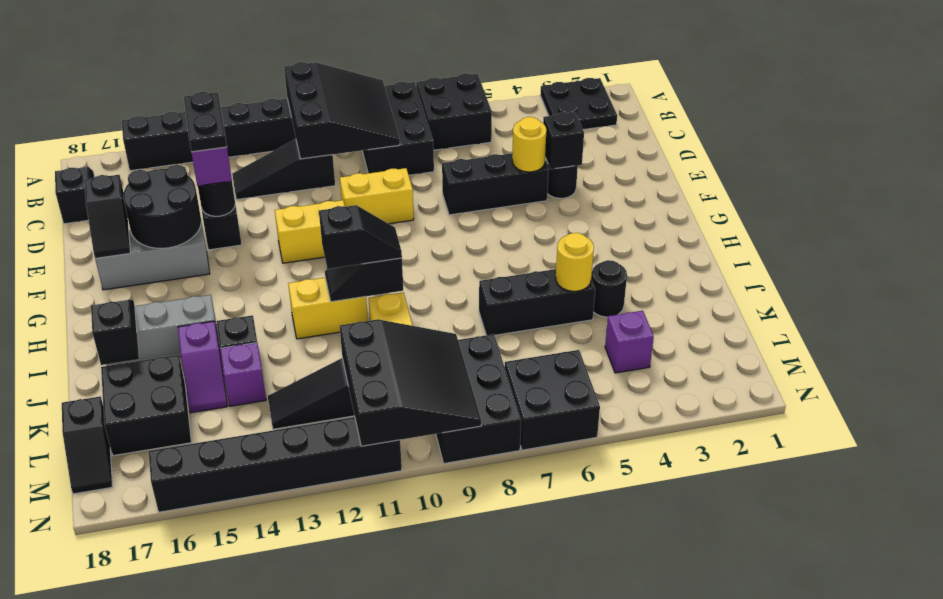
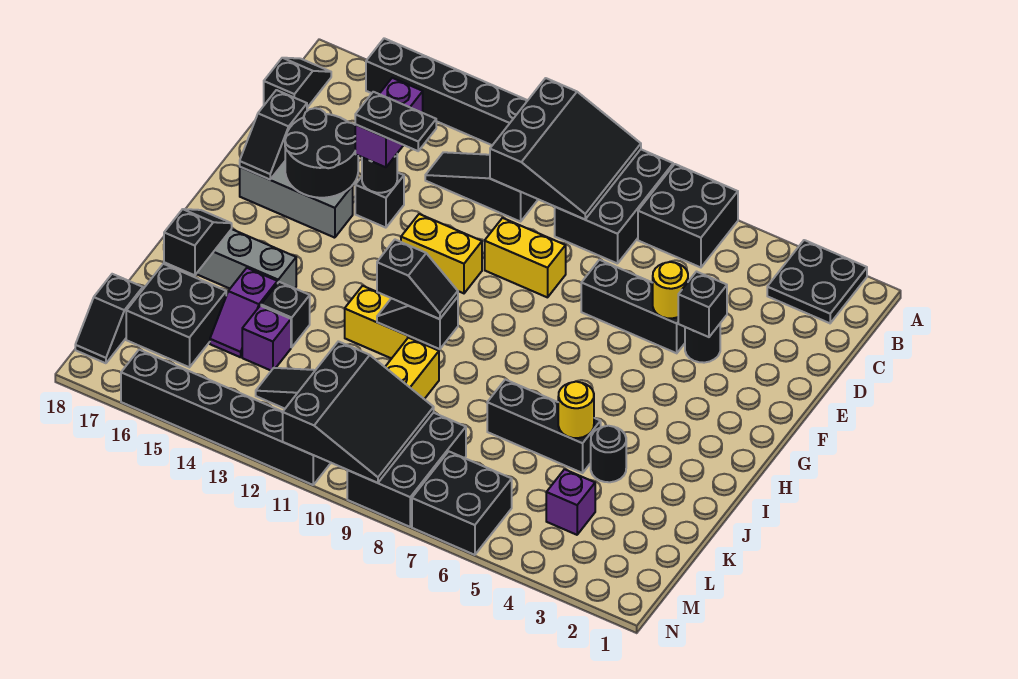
black plate D14:E14 level 4 -> black plate E13:E14 level 4

